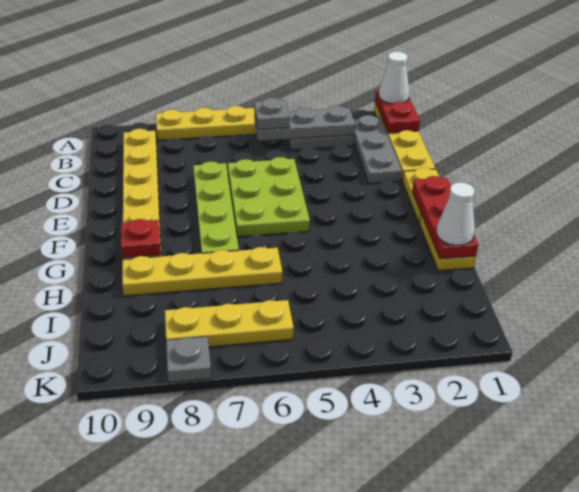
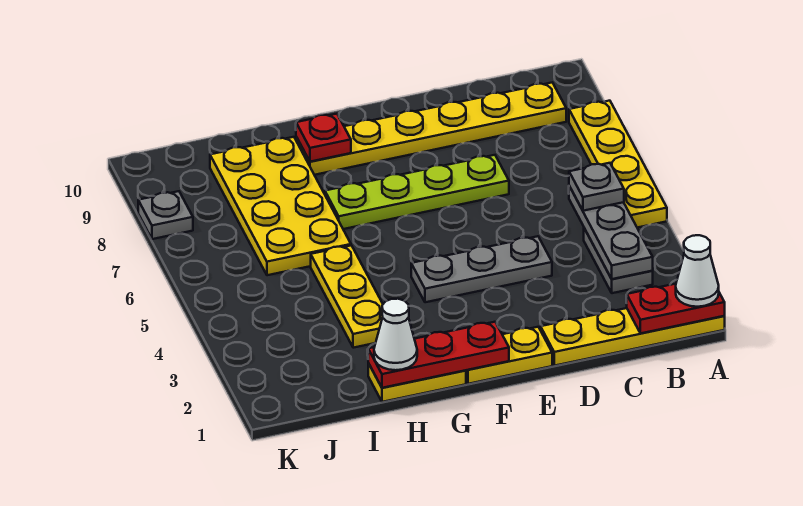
grey plate B2:D2 level 1 -> grey plate D4:F4 level 1
lime plate D5:F6 level 1 -> none
yellow plate H6:H9 level 1 -> yellow plate H6:I9 level 1
yellow plate J6:J8 level 1 -> yellow plate H3:H5 level 1

